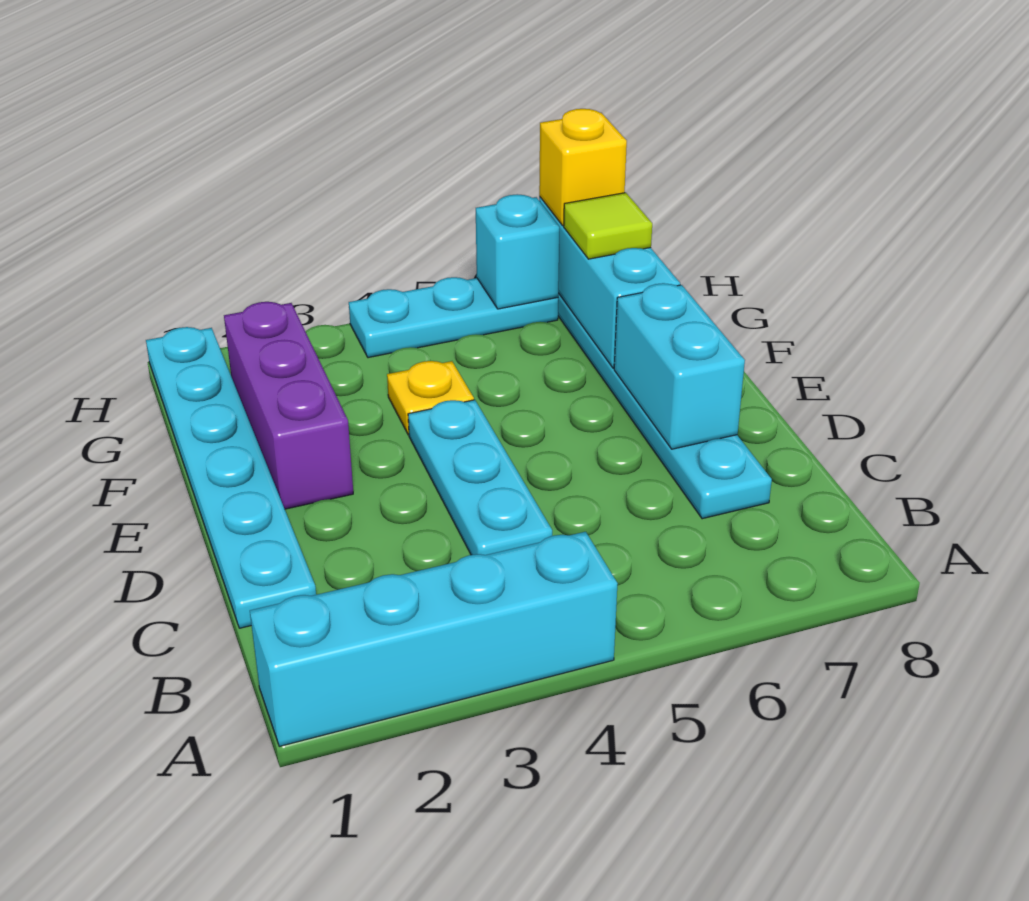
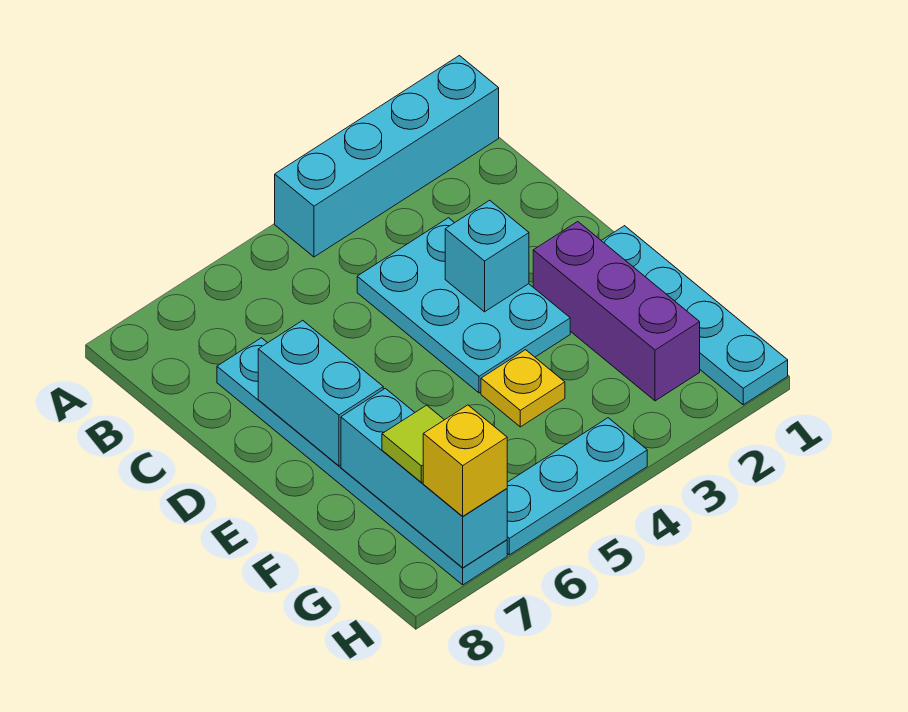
cyan plate C1:H1 level 1 -> cyan plate E1:H1 level 1
cyan plate C4:E4 level 1 -> cyan plate C3:E4 level 1
cyan brick H6 level 2 -> cyan brick D3 level 2

